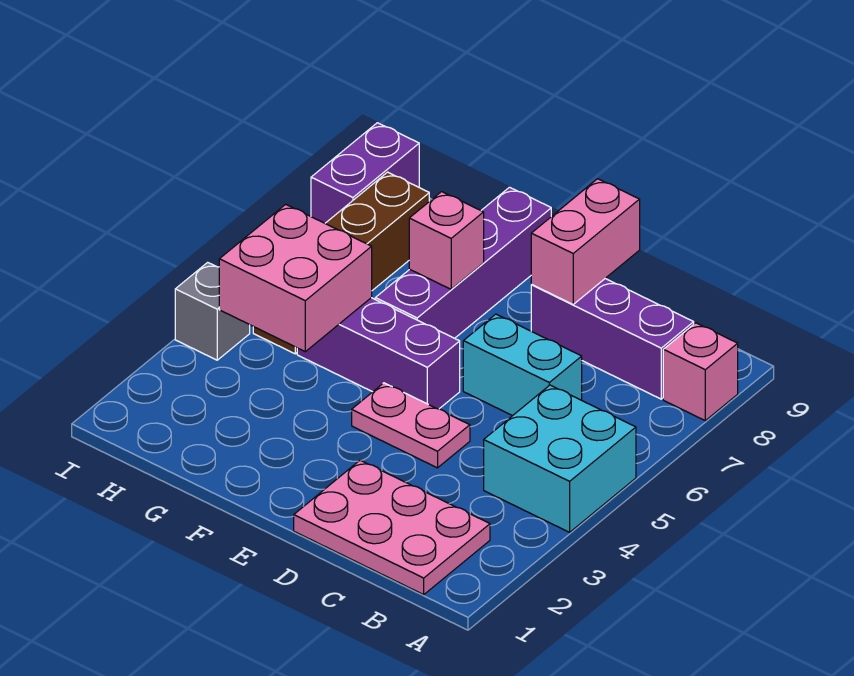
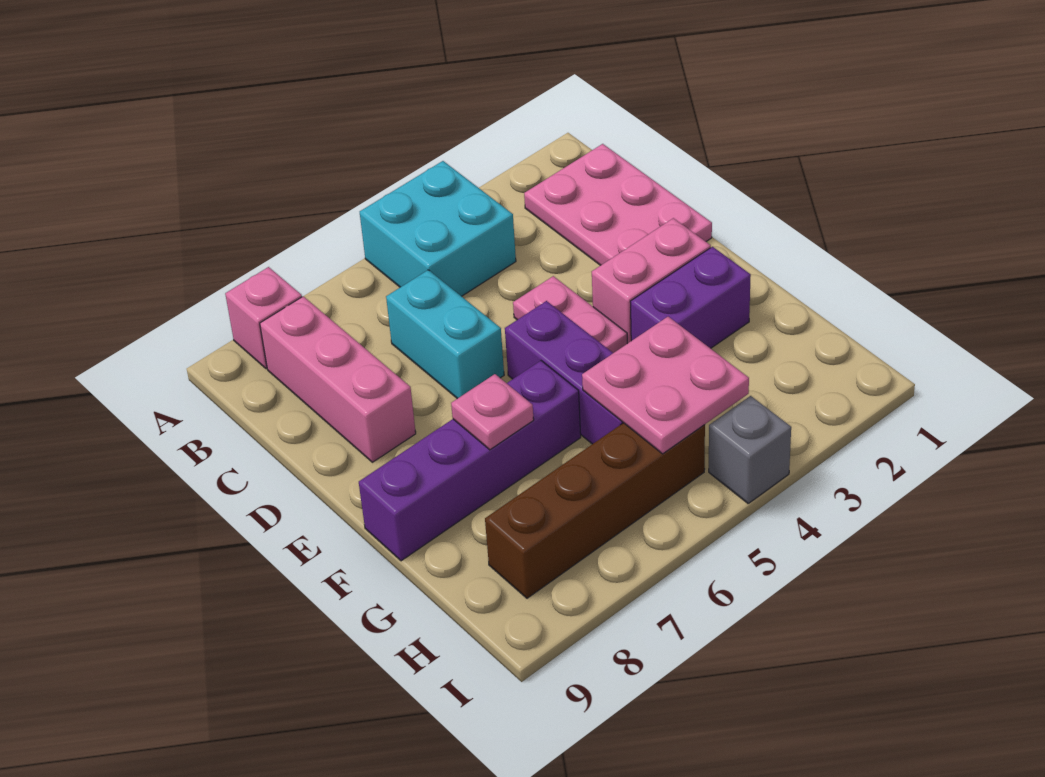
purple brick B8:D8 level 1 -> pink brick B8:D8 level 1
pink brick D8:D9 level 2 -> pink brick E2:E3 level 1
pink brick F7 level 2 -> pink plate F7 level 2
pink brick G4:H5 level 2 -> pink plate G4:H5 level 2
purple brick I8:I9 level 1 -> purple brick F2:F3 level 1

